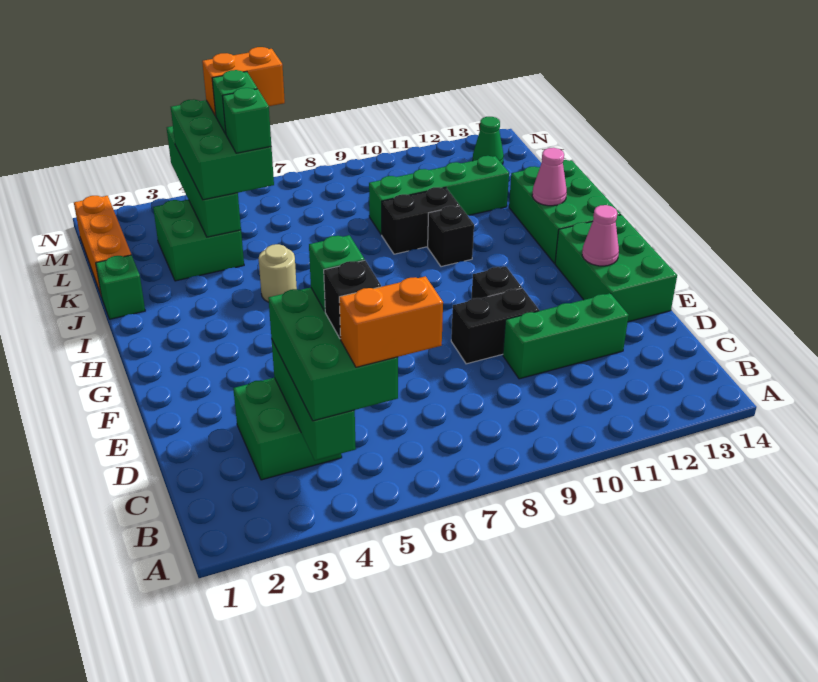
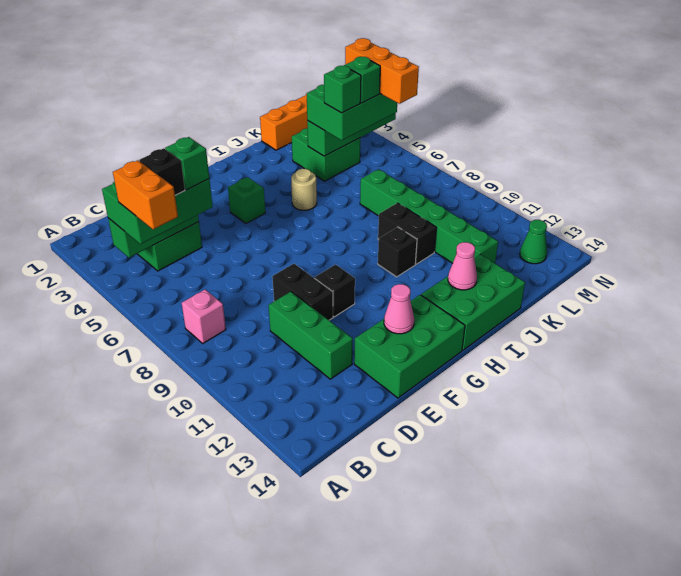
none -> pink brick B8 level 1
green brick J1 level 1 -> green brick G4 level 1
green brick K9:K12 level 1 -> green brick K7:K12 level 1
orange brick M5:M6 level 4 -> orange brick M4:M6 level 4

